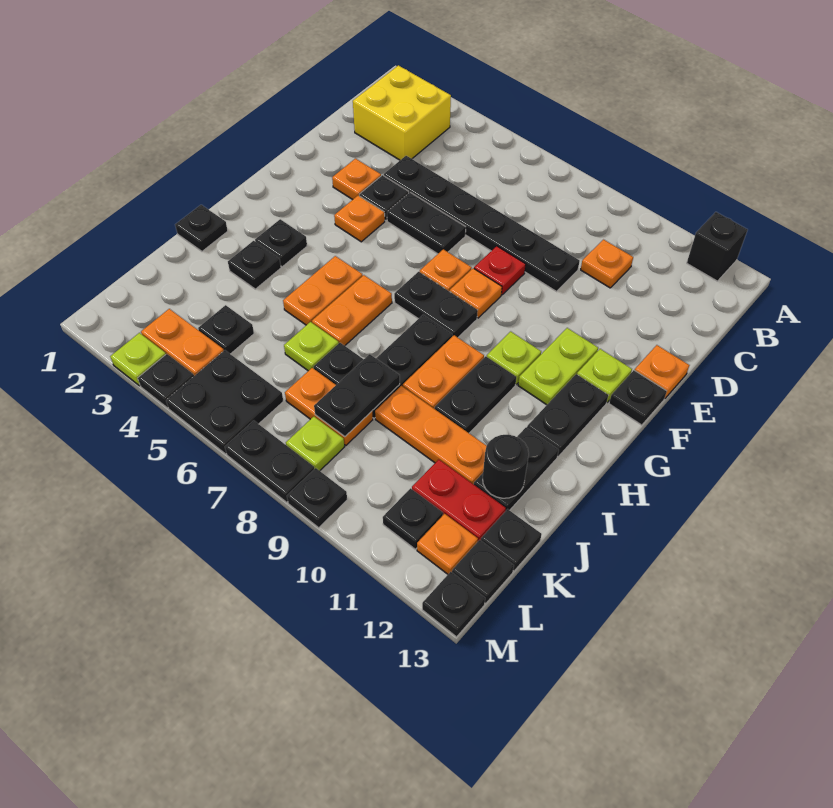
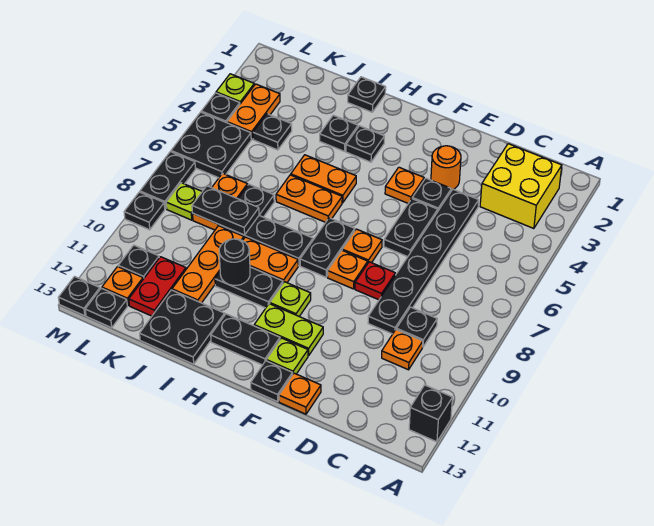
orange plate E3 level 1 -> orange round brick E3 level 1
black plate I12:J12 level 1 -> black plate I12:J13 level 1
lime plate J6 level 1 -> none
black round brick J12 level 2 -> black round brick I10 level 2
black plate K13 level 1 -> black plate C9 level 1

